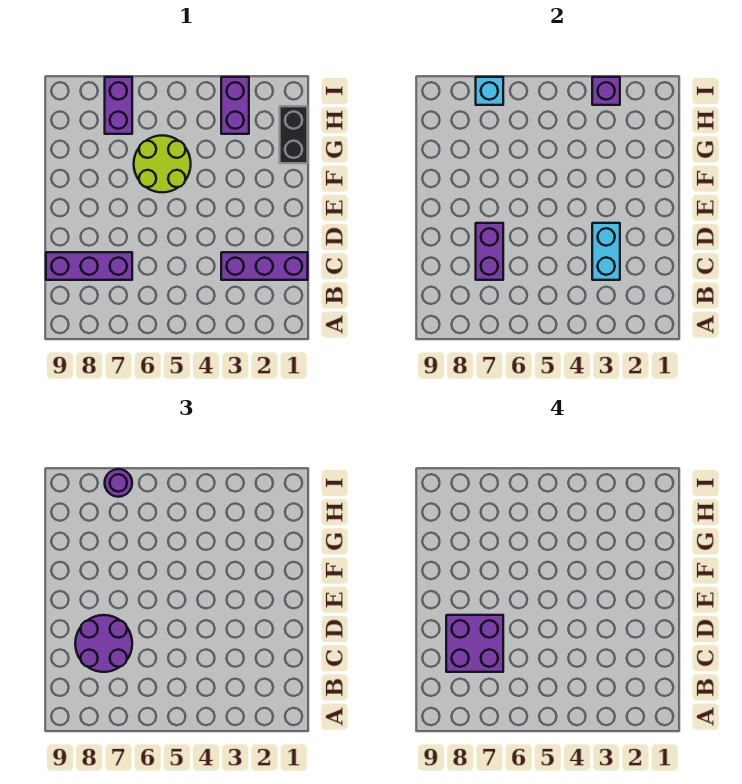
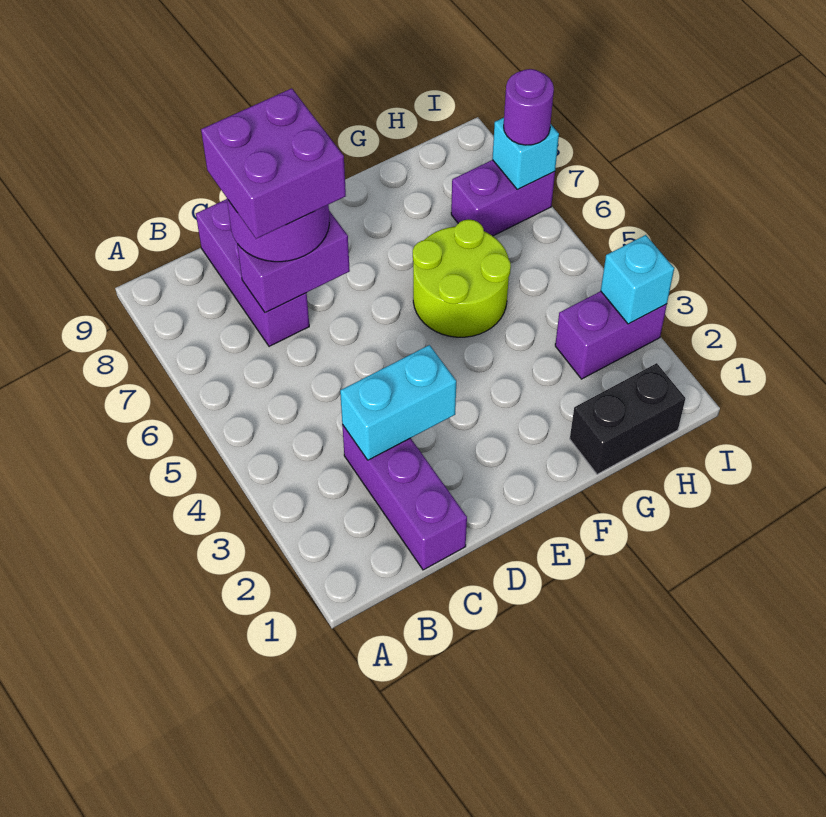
purple brick I3 level 2 -> cyan brick I3 level 2

